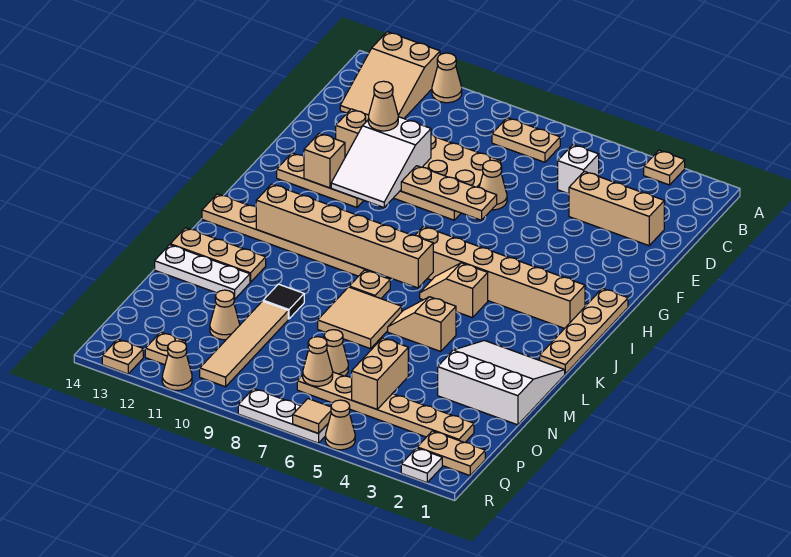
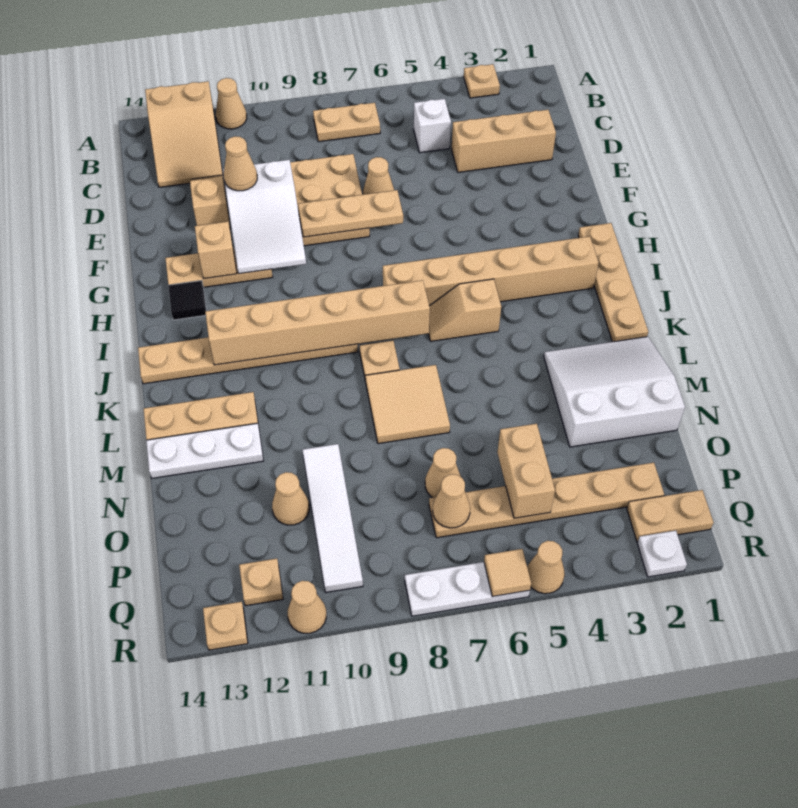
tan slope L5:L6 level 1 top 5 -> none
black tile M10 level 1 -> black tile H13 level 1
tan tile N10:Q10 level 1 -> white tile N10:Q10 level 1

